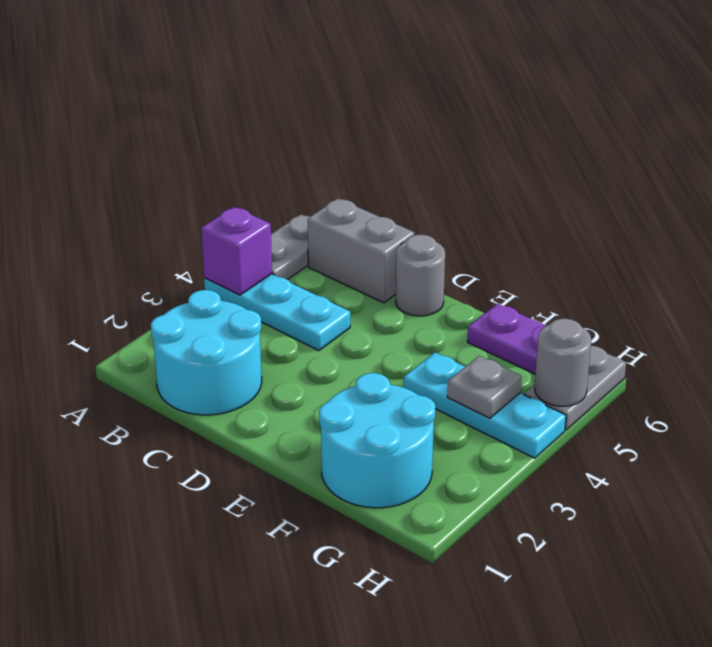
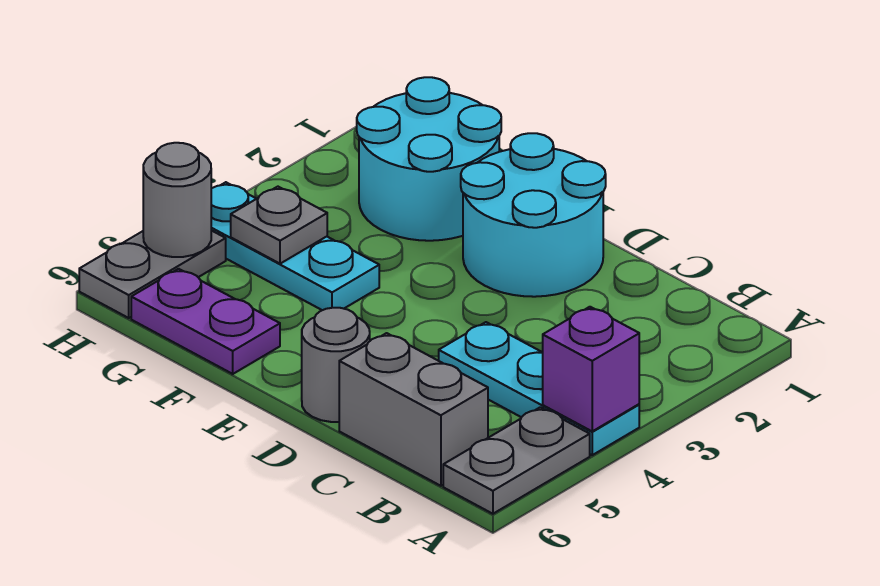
cyan round brick B1:C2 level 1 -> cyan round brick D1:E2 level 1

